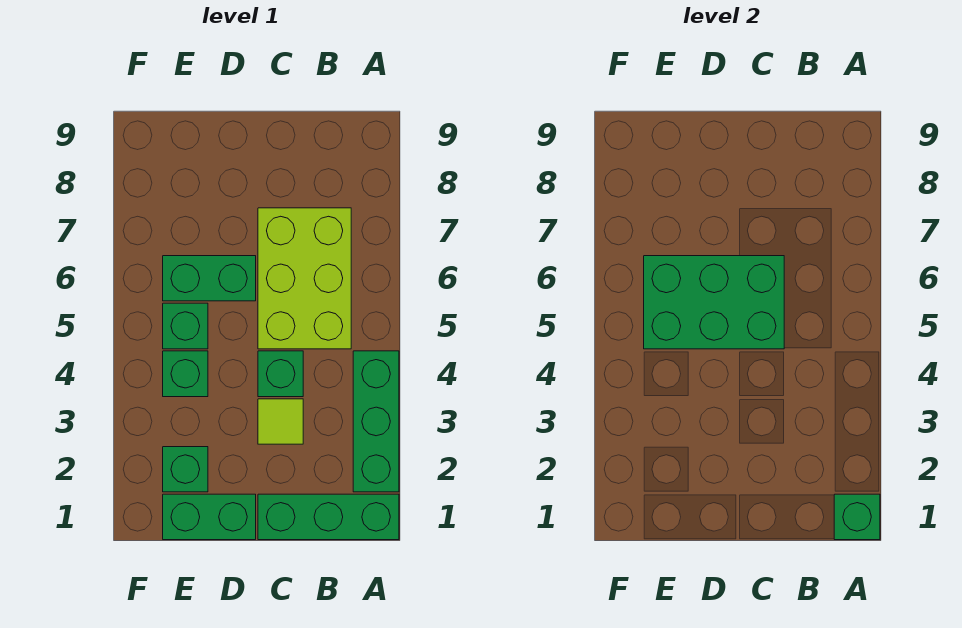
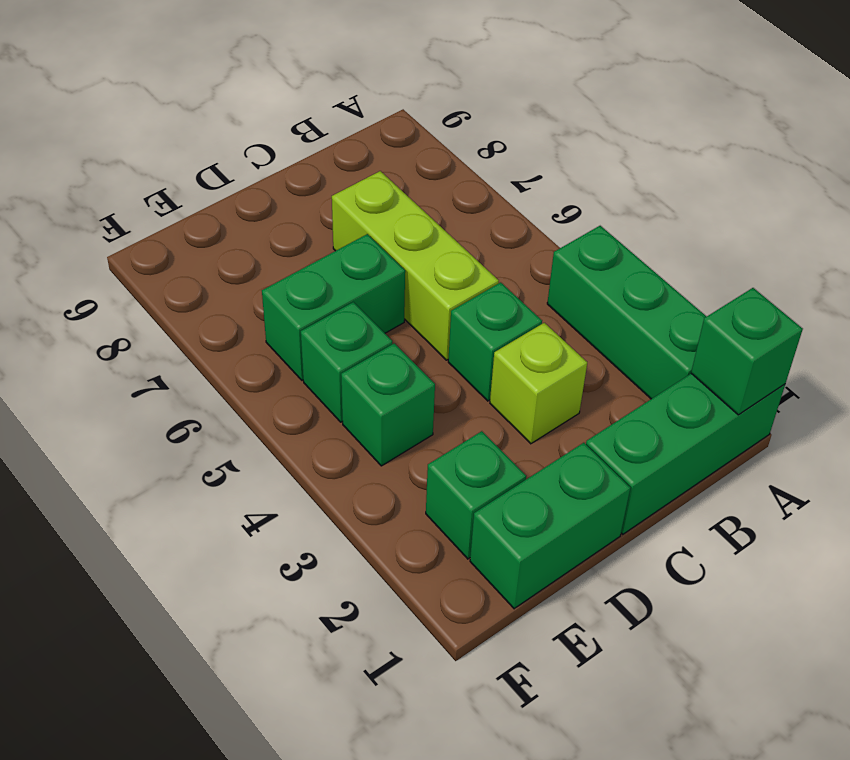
lime brick B5:C7 level 1 -> lime brick C5:C7 level 1
lime tile C3 level 1 -> lime brick C3 level 1
green brick C5:E6 level 2 -> none

